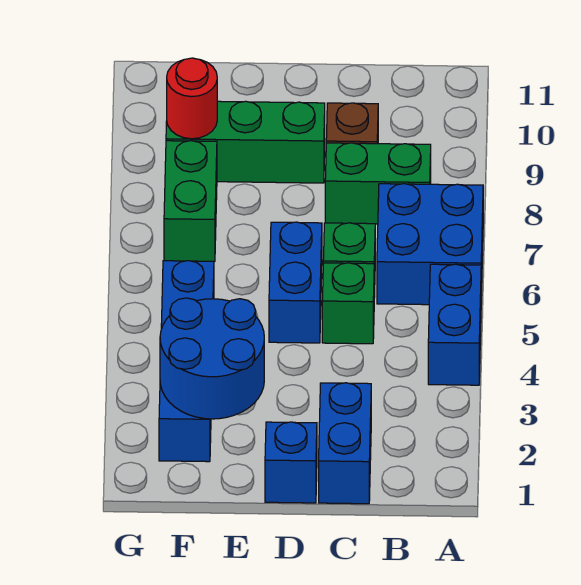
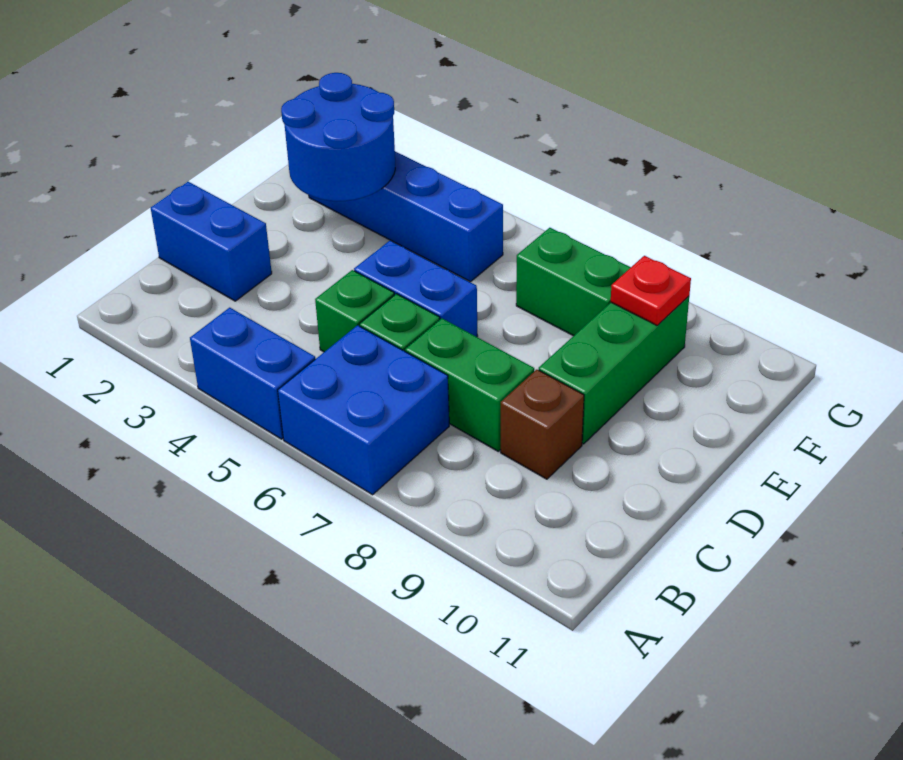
green brick B8:C8 level 1 -> green brick C7:C8 level 1
blue brick D1 level 1 -> none
red round brick F9 level 2 -> red plate F9 level 2

